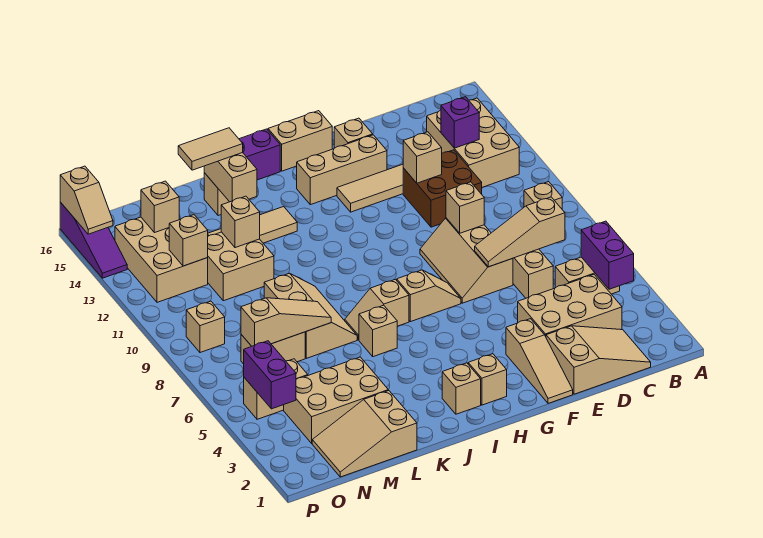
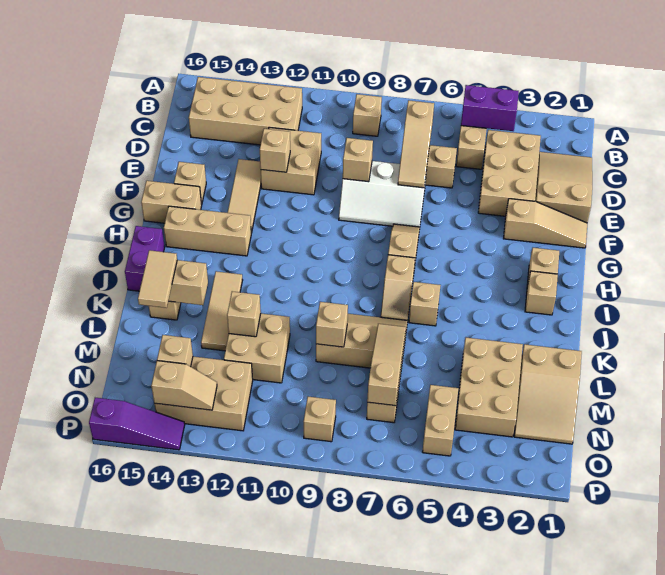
tan brick B12:C14 level 1 -> tan brick B12:C15 level 1
purple brick C13 level 2 -> none
brown brick D11:E12 level 1 -> tan brick D11:E12 level 1
tan slope E7:F9 level 1 top E -> white slope E7:F9 level 1 top E
tan brick F14:H14 level 1 -> tan brick H13:H15 level 1
tan brick G16:H16 level 1 -> tan brick G15:G16 level 1
tan brick N12 level 2 -> tan brick L9 level 2
purple brick O4:O5 level 2 -> none
tan slope P15:P16 level 2 top 16 -> tan slope O13:O14 level 2 top 14

